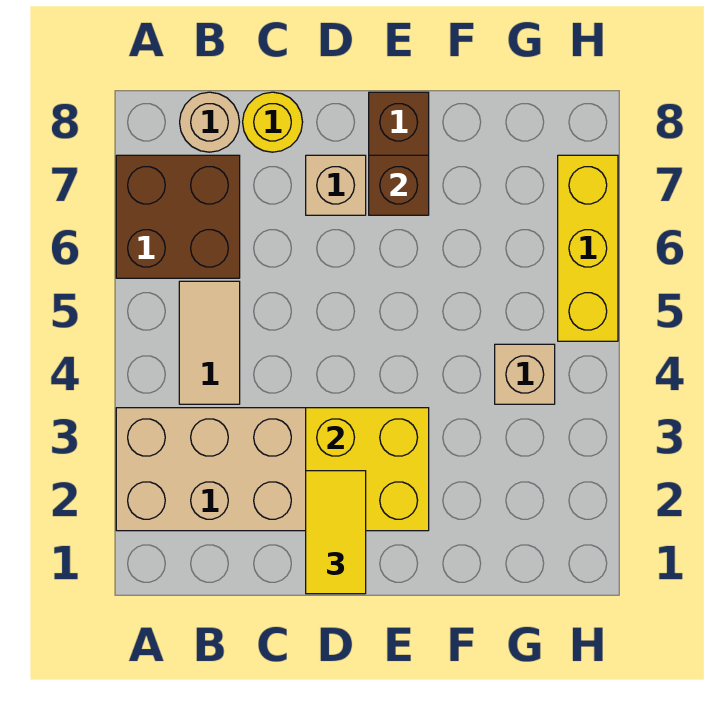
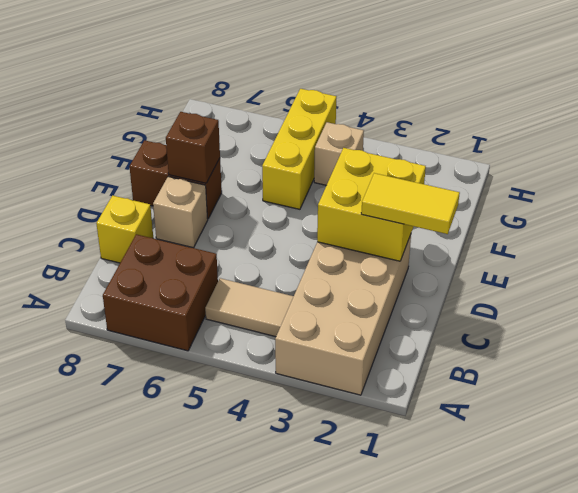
tan round brick B8 level 1 -> none
yellow round brick C8 level 1 -> yellow brick C8 level 1
yellow brick H5:H7 level 1 -> yellow brick F5:H5 level 1

